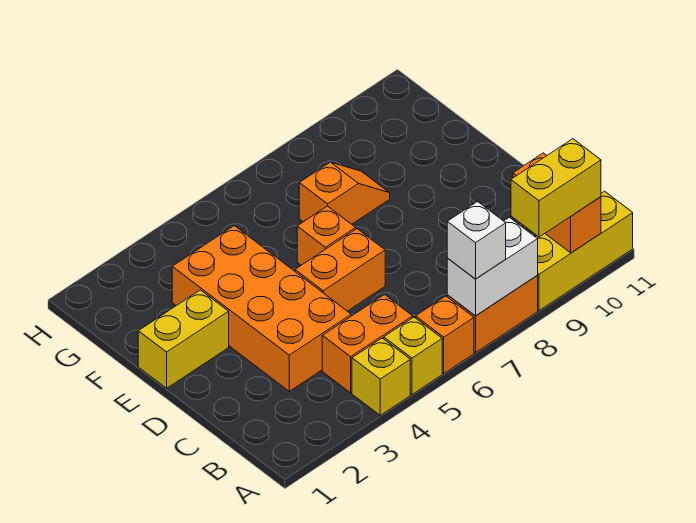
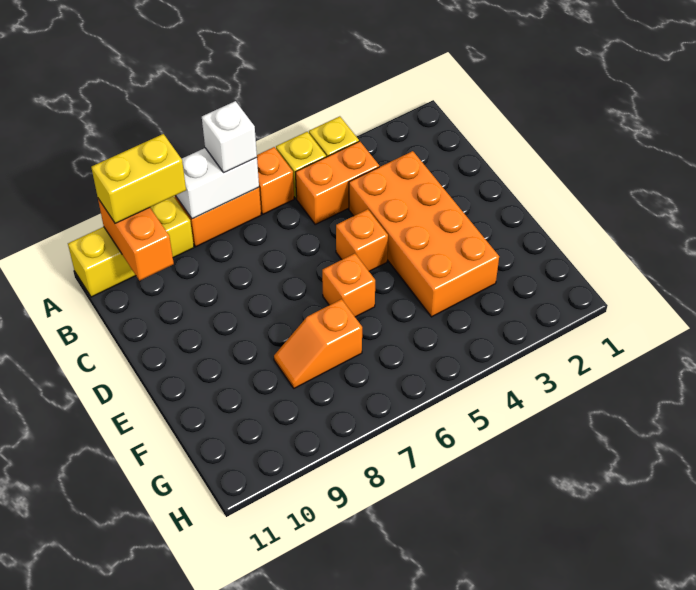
orange brick D5:D6 level 1 -> orange brick D5 level 1
yellow brick E1:E2 level 1 -> none

